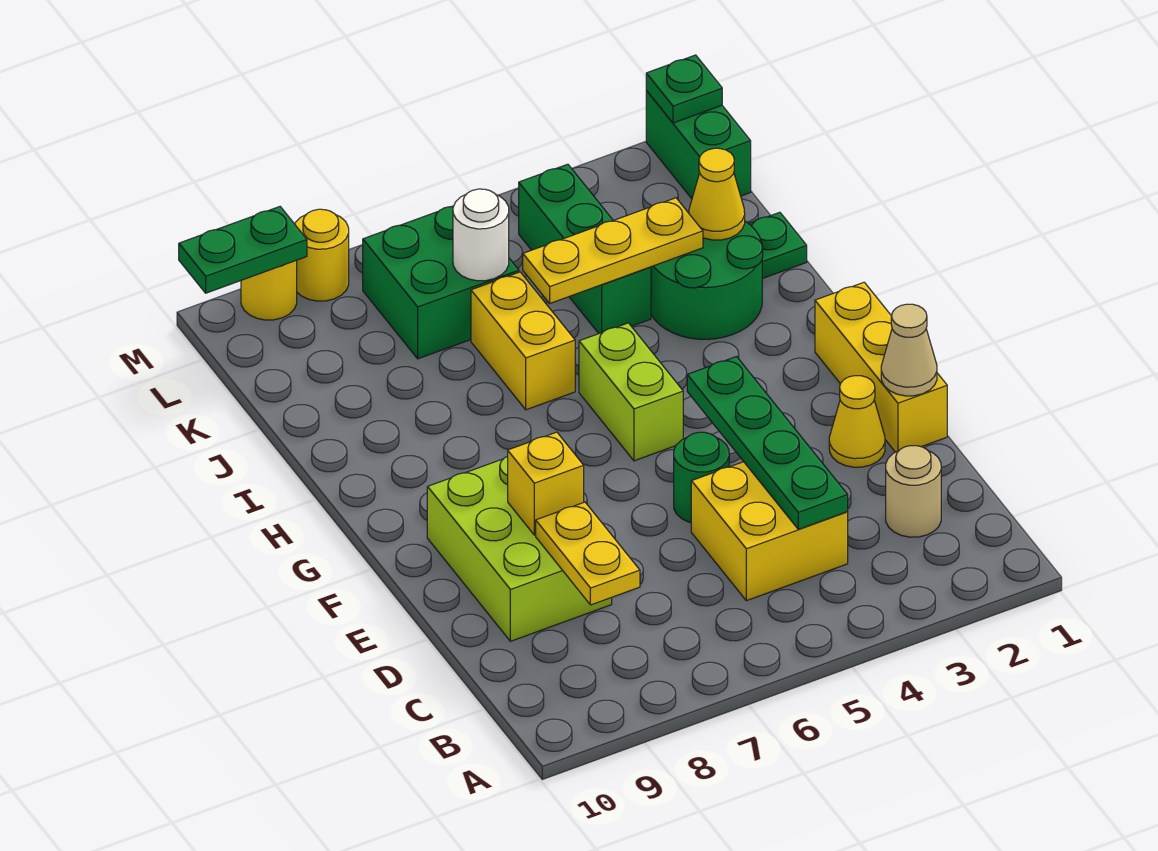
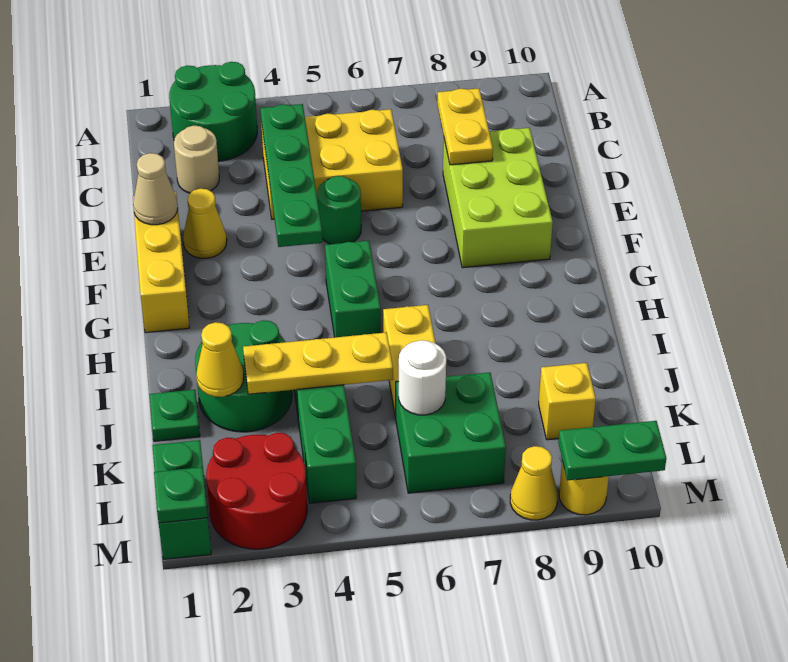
none -> green round brick A2:B3 level 1
yellow brick C4:D5 level 1 -> yellow brick C4:D6 level 1
yellow brick E8 level 2 -> yellow brick K9 level 1
lime brick G5:H5 level 1 -> green brick G5:H5 level 1
none -> red round brick L2:M3 level 1
yellow round brick M8 level 1 -> yellow cone M8 level 1

